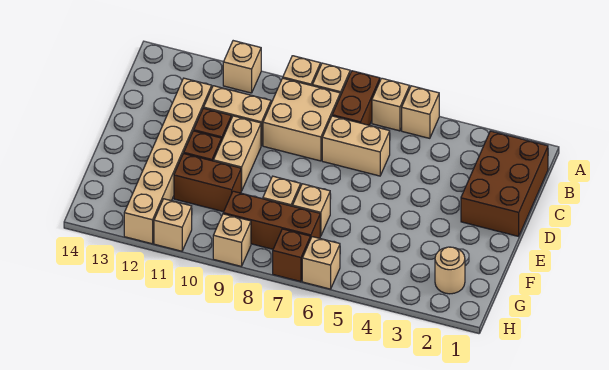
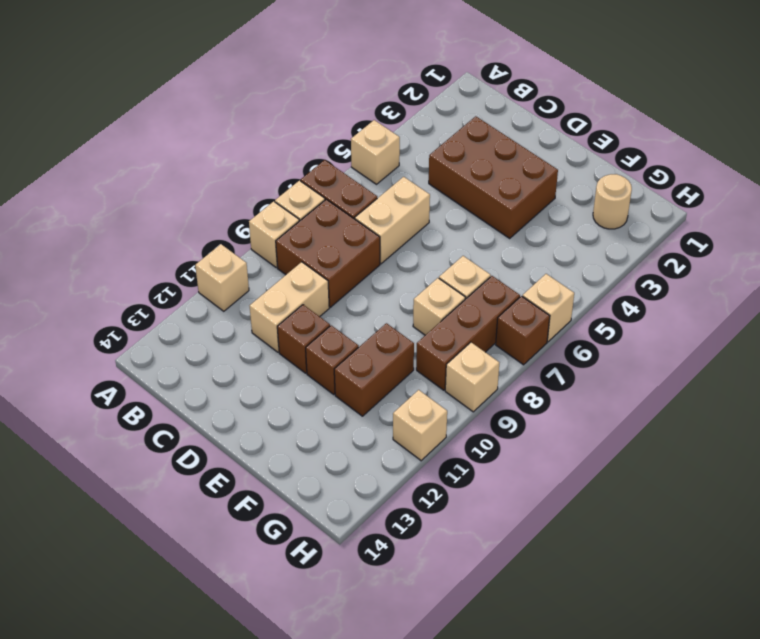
tan brick A6 level 1 -> none
brown brick B1:D2 level 1 -> brown brick C3:E4 level 1
tan brick B8:C9 level 1 -> brown brick B8:C9 level 1
tan brick C12:H12 level 1 -> none
tan brick D10:E10 level 1 -> none

